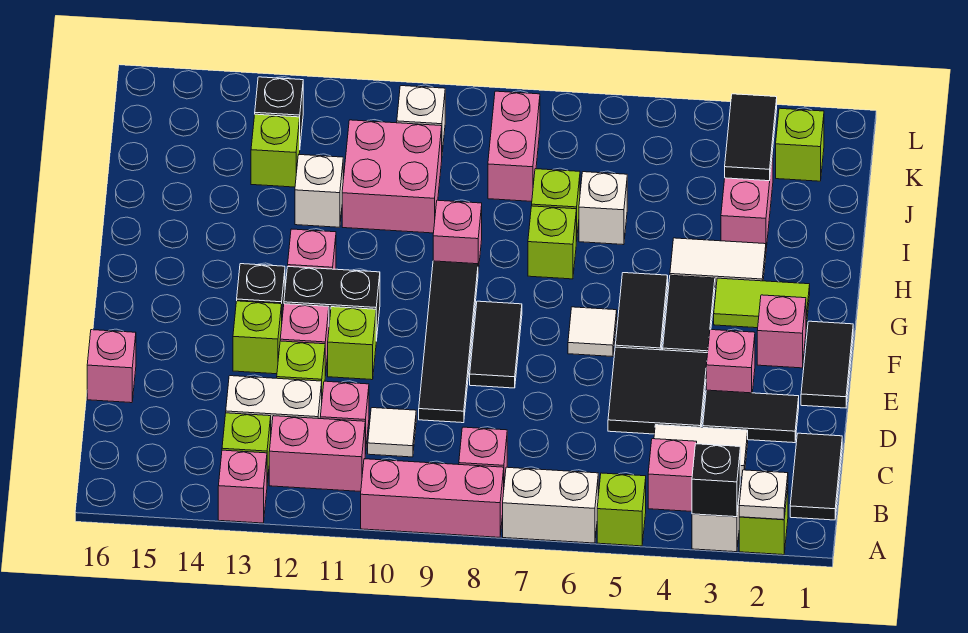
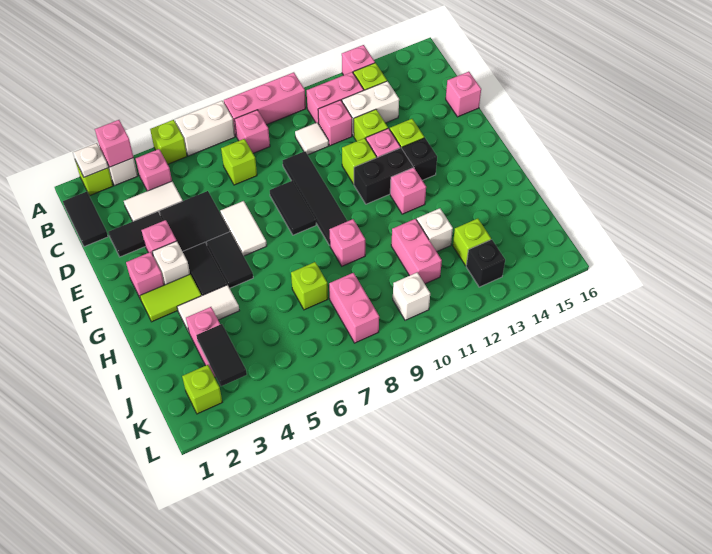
black brick A3 level 2 -> pink brick A3 level 2
black tile E1:F1 level 1 -> none
white tile F6 level 1 -> white tile E6:F6 level 1
lime brick H7 level 1 -> lime brick C7 level 1
white brick I6 level 1 -> white brick F3 level 1
pink brick I10:J11 level 1 -> pink brick I11:J11 level 1

